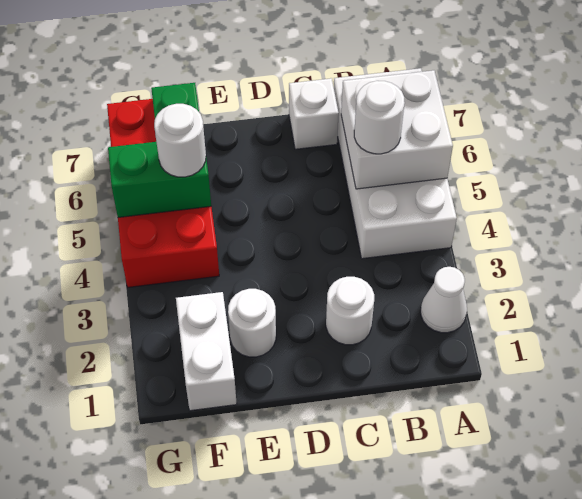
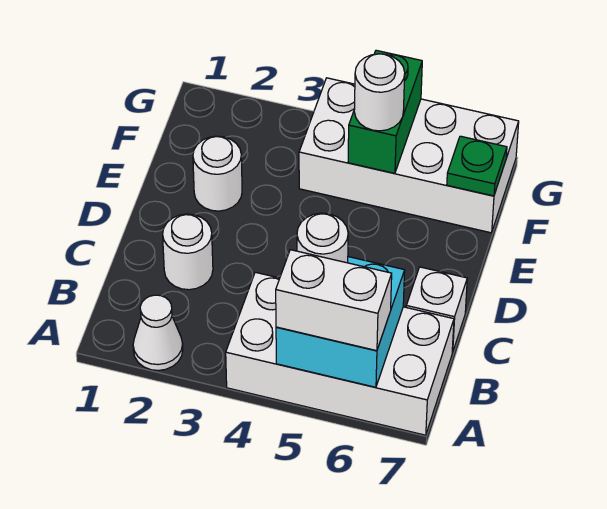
white brick A5:B6 level 2 -> cyan brick A5:B6 level 2
white brick F1:F2 level 1 -> white brick A5:A6 level 3
red brick F4:G7 level 1 -> white brick F4:G7 level 1

